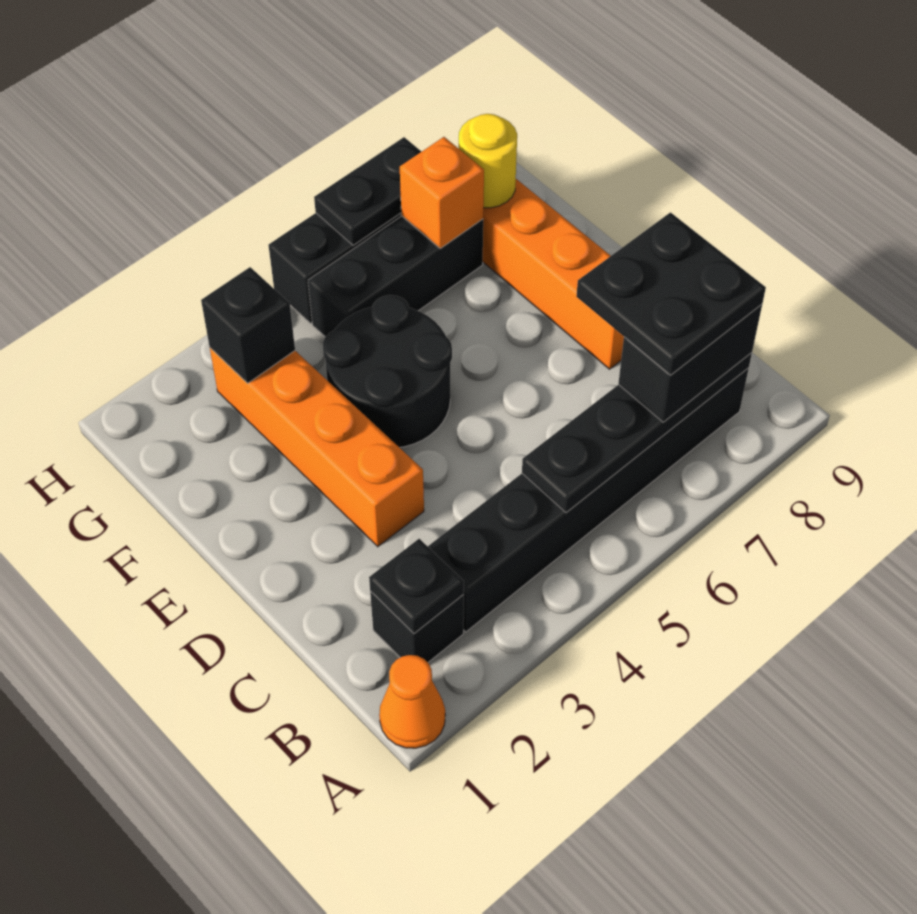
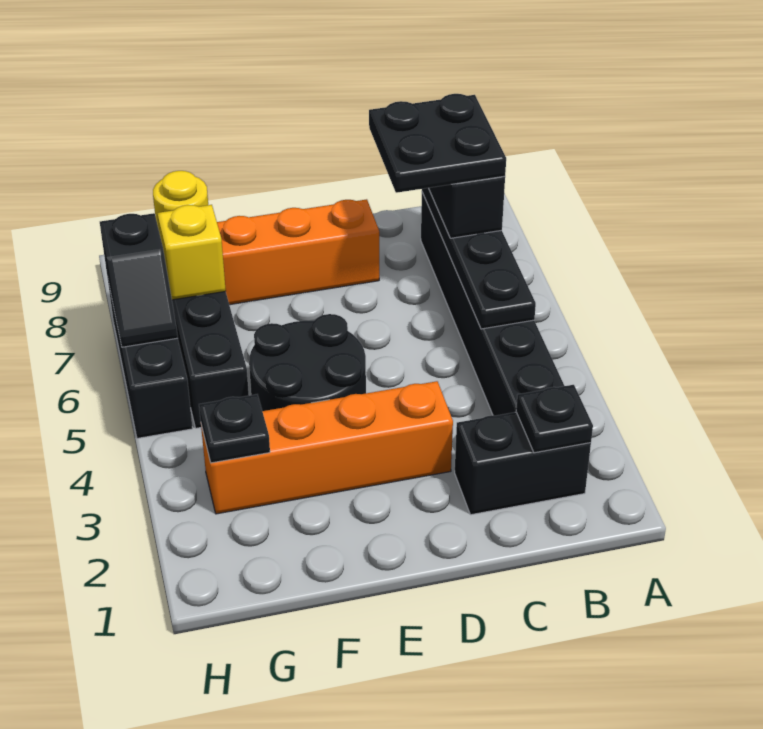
orange cone A1 level 1 -> none
black brick B2 level 1 -> black brick B2:C2 level 1
black brick G3 level 2 -> black plate G3 level 2
orange brick G7 level 2 -> yellow brick G7 level 2
black plate H6:H7 level 2 -> black slope H6:H7 level 2 top 7

